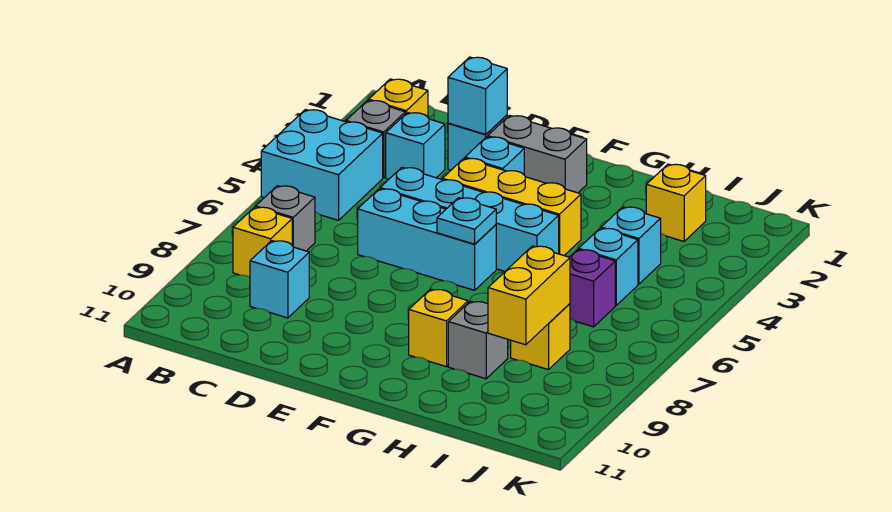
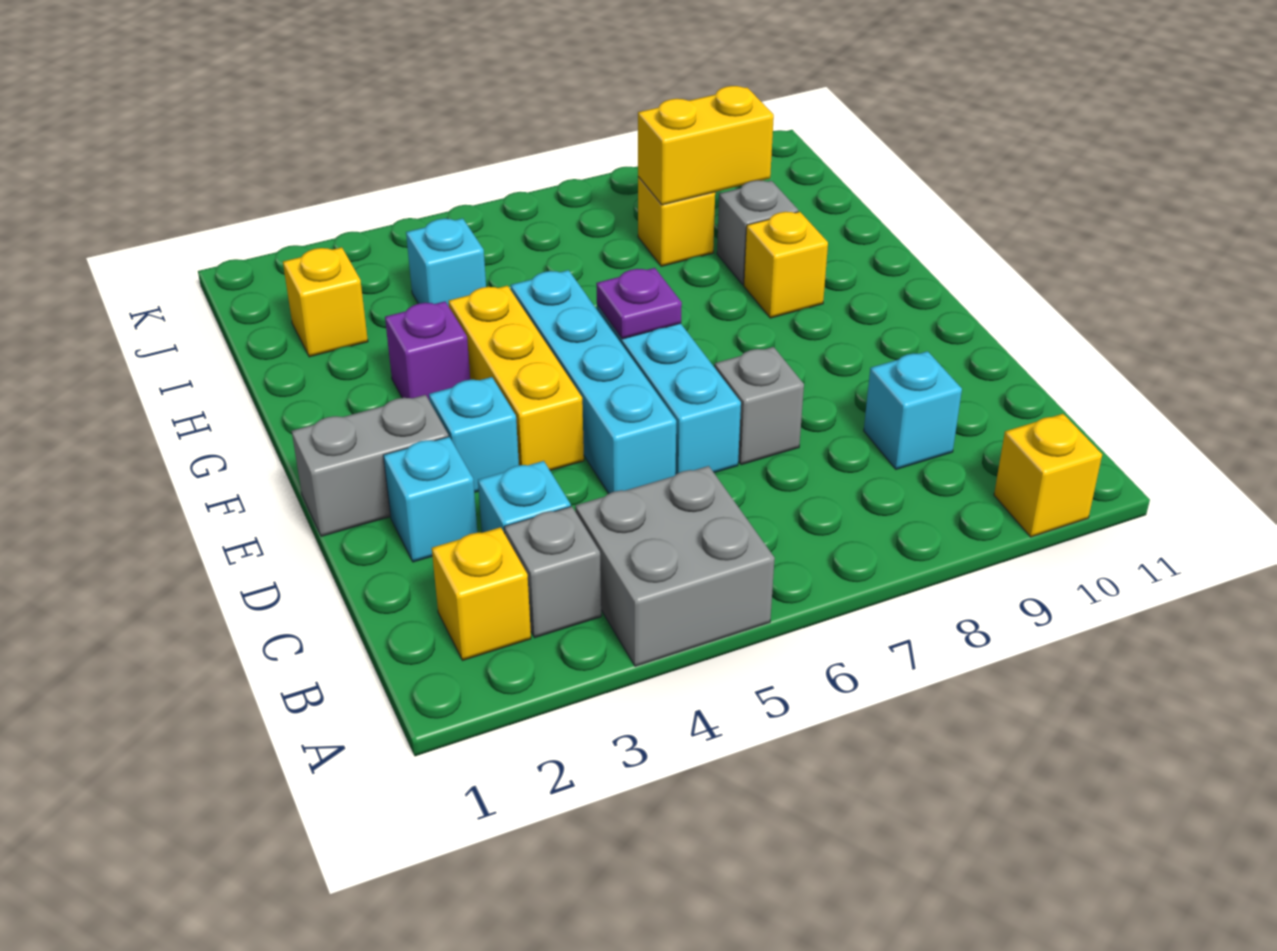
cyan brick A4:B5 level 1 -> grey brick A4:B5 level 1
grey brick B7 level 1 -> grey brick D7 level 1
yellow brick B8 level 1 -> yellow brick A10 level 1
cyan brick D2 level 2 -> none
grey brick E2:F2 level 1 -> grey brick E1:E2 level 1
cyan plate F6 level 2 -> purple plate F6 level 2
cyan brick I5 level 1 -> none
purple brick I6 level 1 -> purple brick G3 level 1

